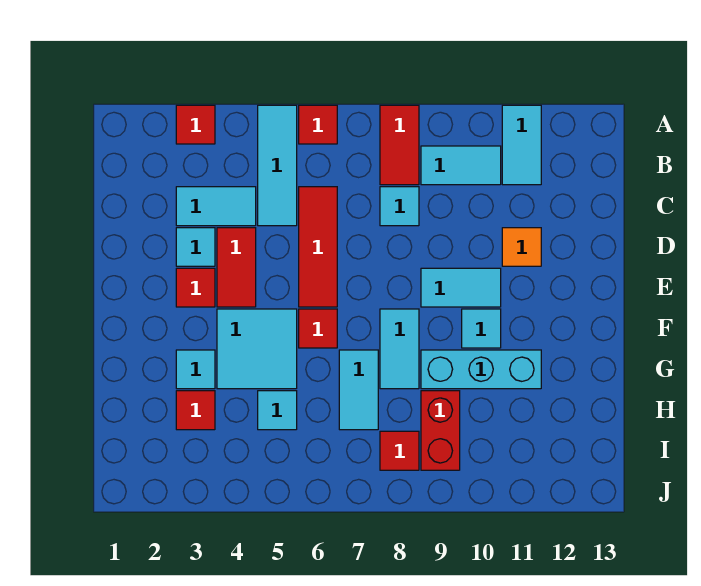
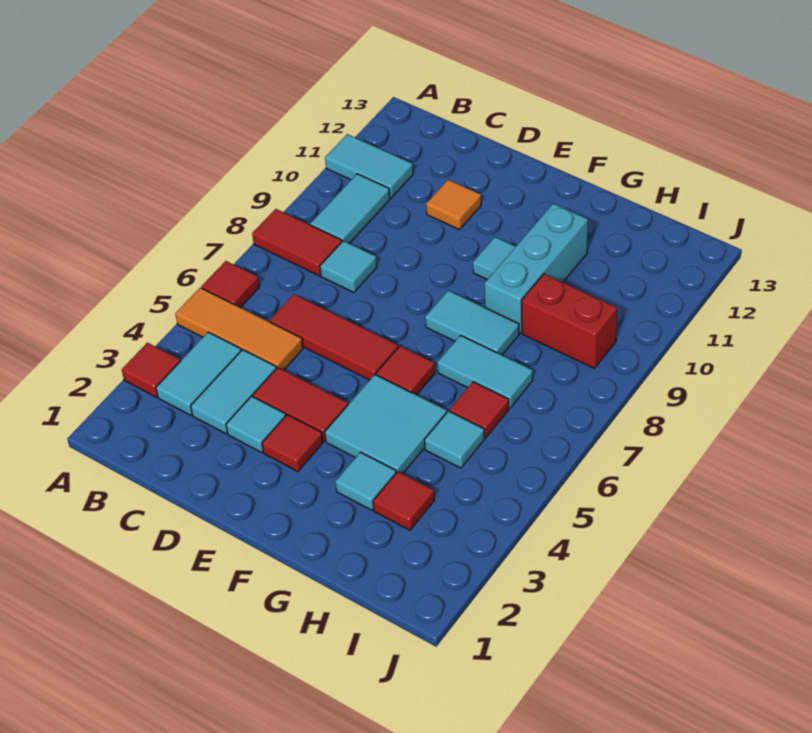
cyan tile A5:C5 level 1 -> orange tile A5:C5 level 1
cyan tile E9:E10 level 1 -> cyan tile B3:B4 level 1
red tile I8 level 1 -> red tile H6 level 1

